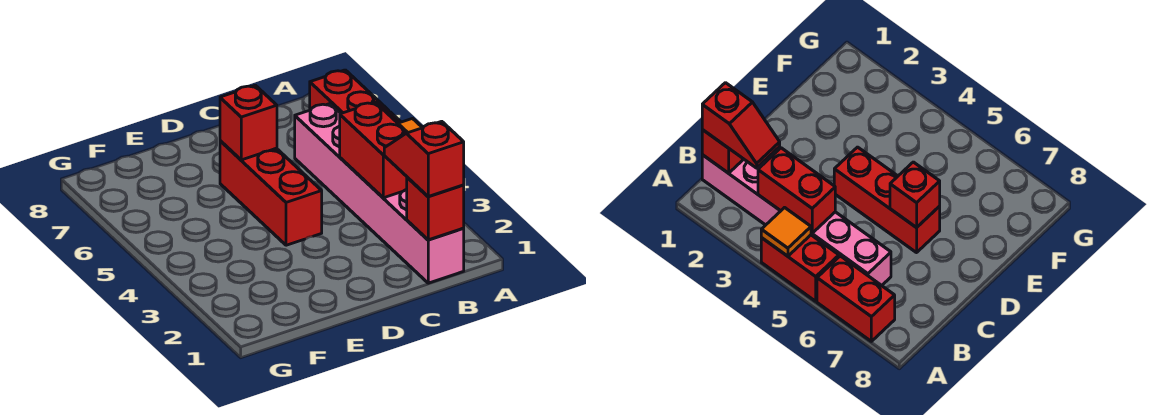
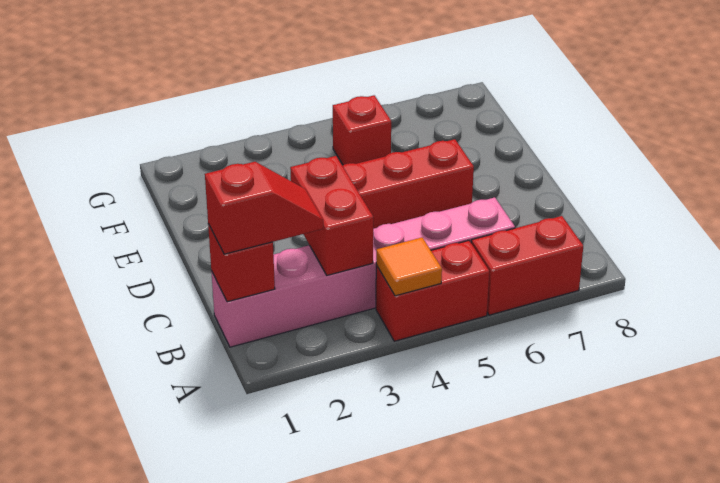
red brick B3:B4 level 2 -> red brick B3:C3 level 2
red brick D6 level 2 -> red brick F5 level 1

